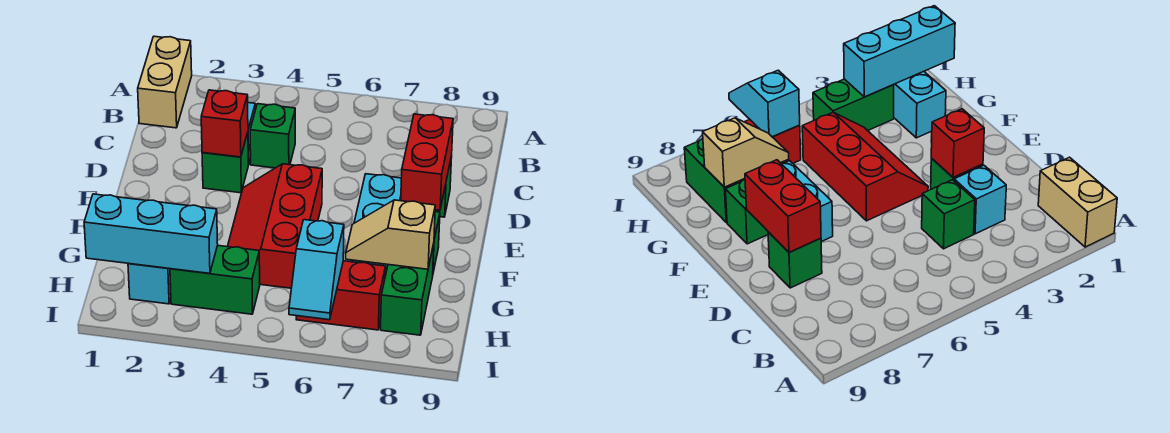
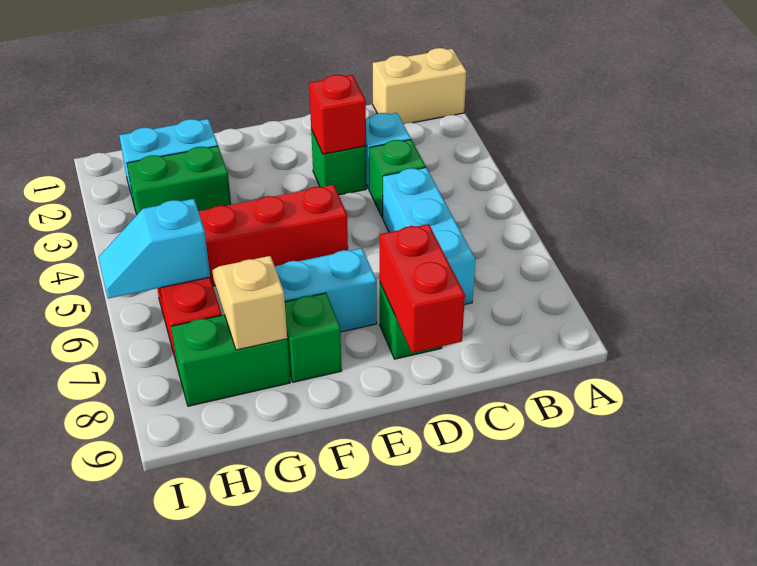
red brick D8:E8 level 2 -> red brick D8:D9 level 2
cyan brick H1:H3 level 2 -> cyan brick C5:C7 level 1
green brick H3:H4 level 1 -> green brick G3:H3 level 1

